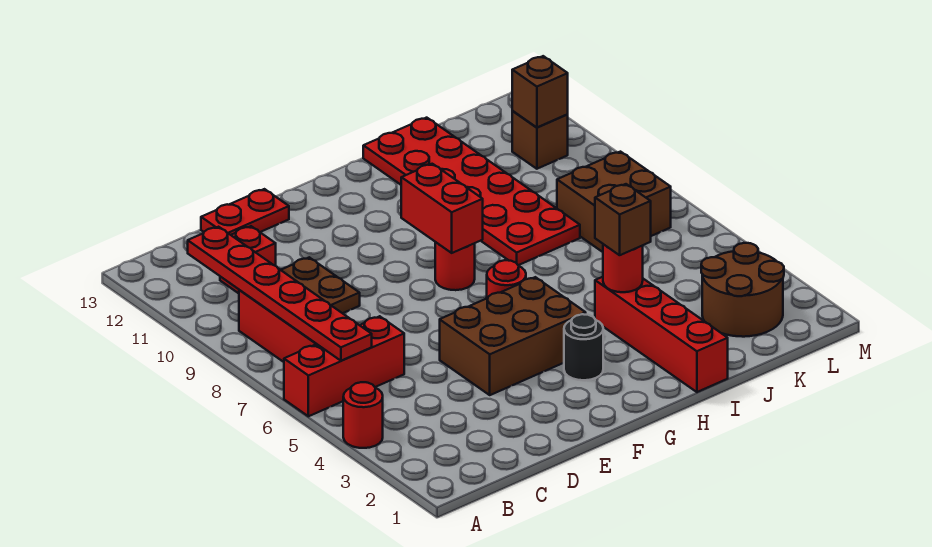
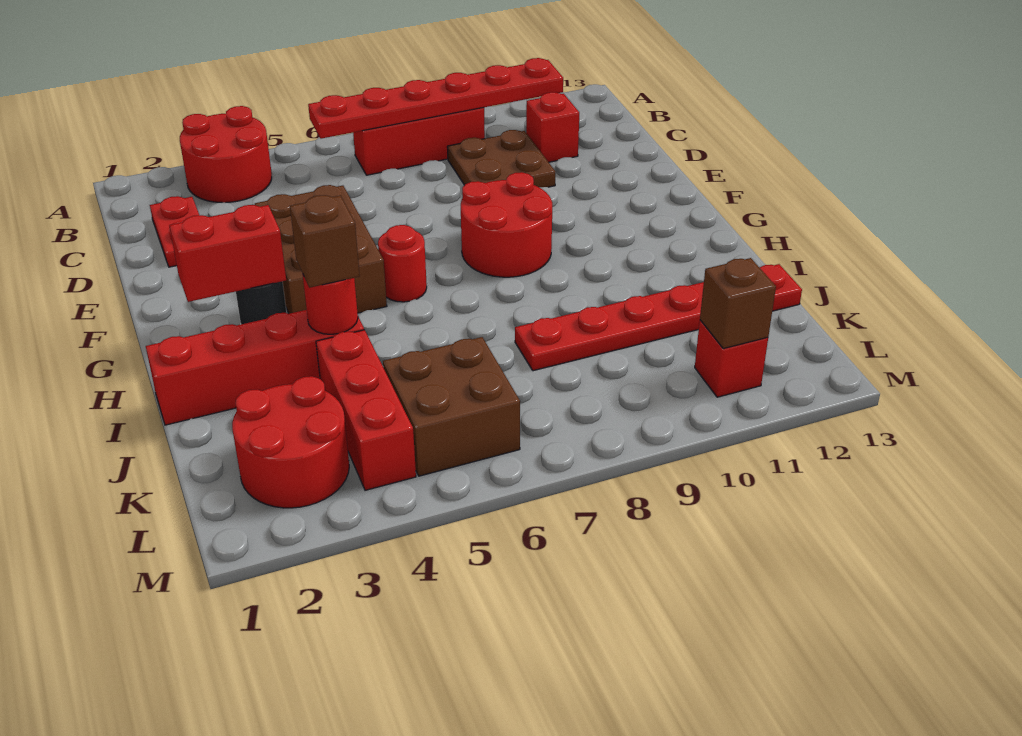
red round brick A4 level 1 -> red round brick A3:B4 level 1
red brick A6:C6 level 1 -> red brick J4:L4 level 1
red plate D13:E13 level 1 -> red plate C2:D2 level 1
red round brick G8 level 1 -> red round brick F8:G9 level 1
red brick G8:G9 level 2 -> red brick G2:G3 level 2
red plate I8:J13 level 1 -> red plate J8:J13 level 1
brown round brick K2:L3 level 1 -> red round brick K2:L3 level 1
brown brick K7:L8 level 1 -> brown brick K5:L6 level 1
brown brick L11 level 1 -> red brick L11 level 1

